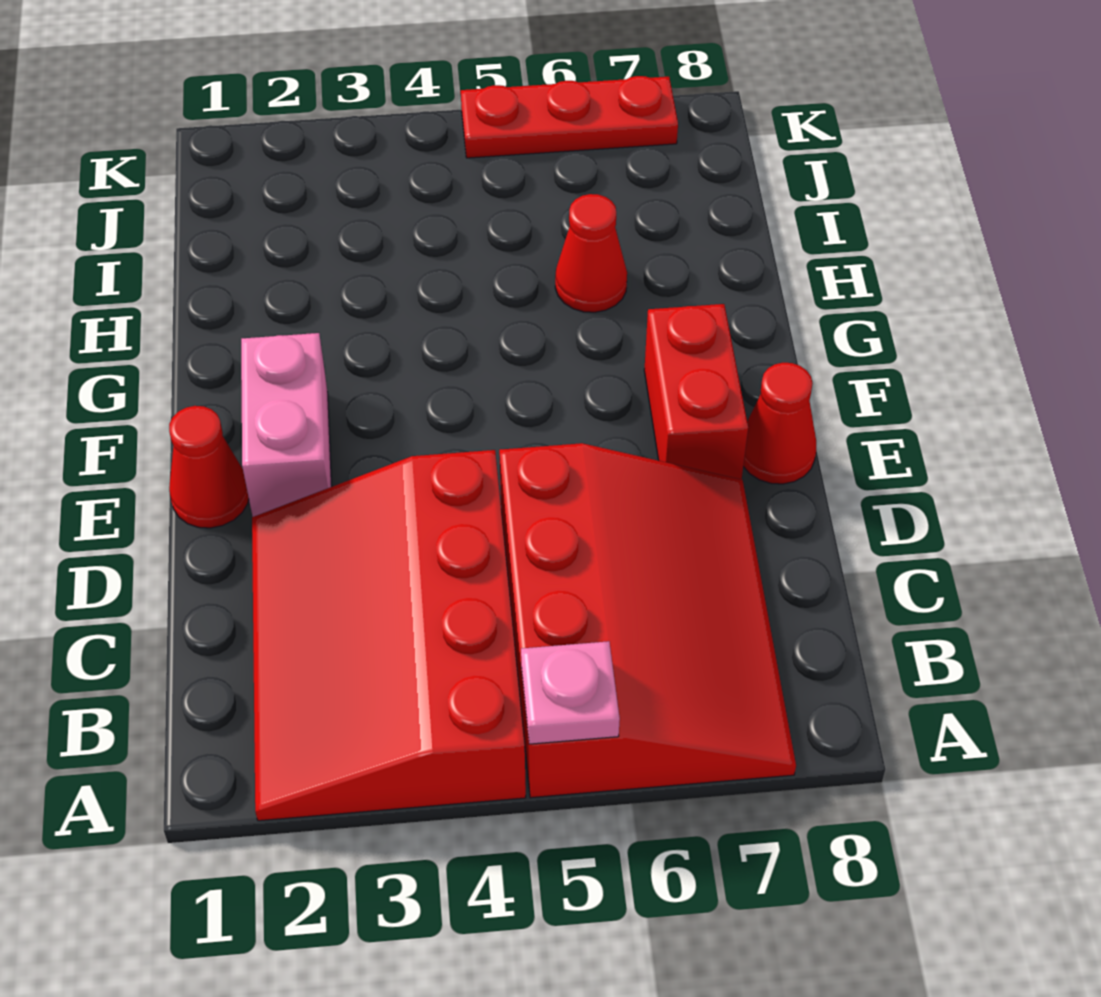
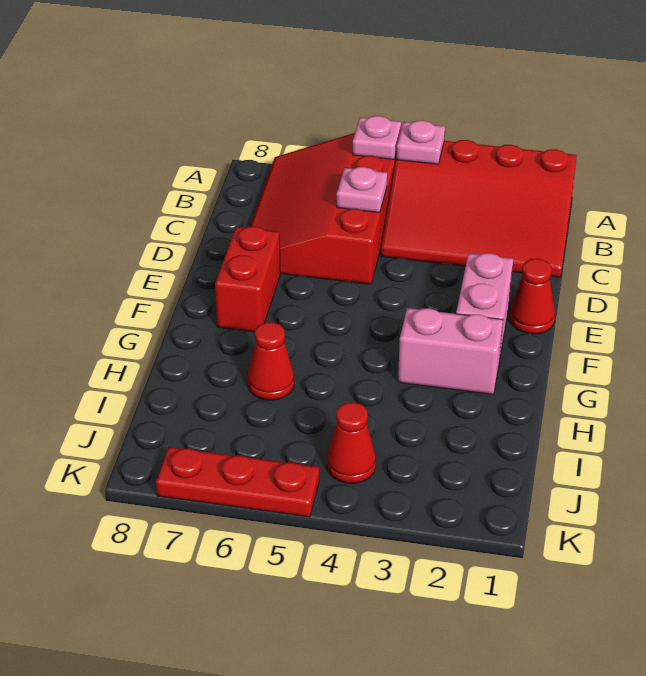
red slope A2:D4 level 1 top 4 -> red slope A1:C4 level 1 top A
none -> pink plate A4 level 2
none -> pink plate C5 level 2
red cone E8 level 1 -> red cone J4 level 1
none -> pink brick G2:G3 level 1

